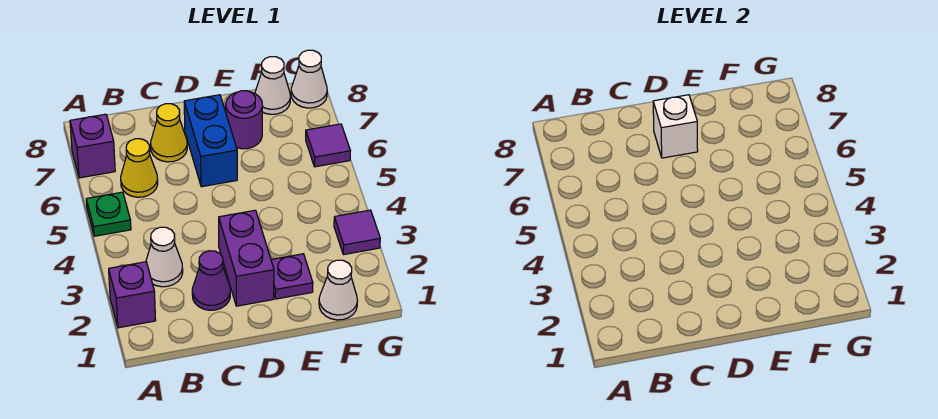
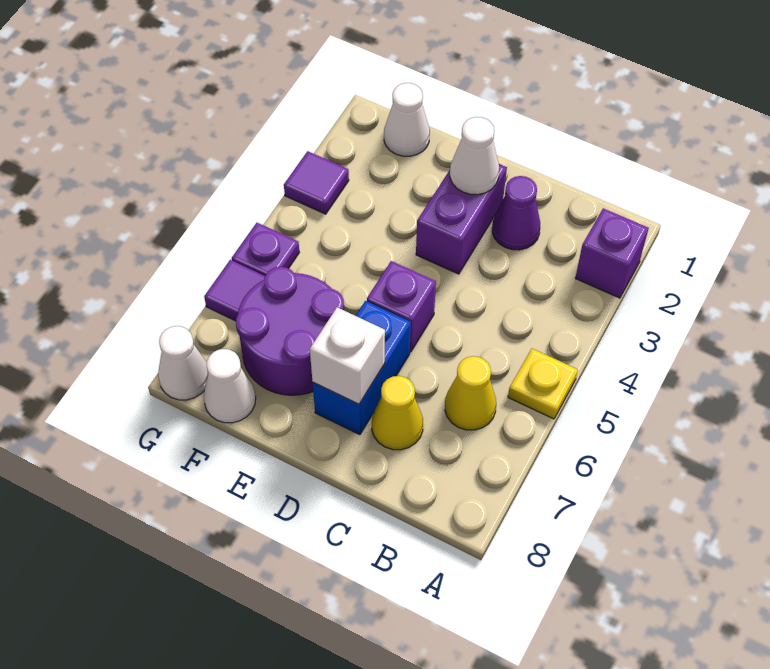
green plate A5 level 1 -> yellow plate A5 level 1
purple brick A7 level 1 -> purple brick D5 level 1
white cone B3 level 1 -> white cone D2 level 2
purple plate E2 level 1 -> purple plate G5 level 1
purple round brick E7 level 1 -> purple round brick E6:F7 level 1

